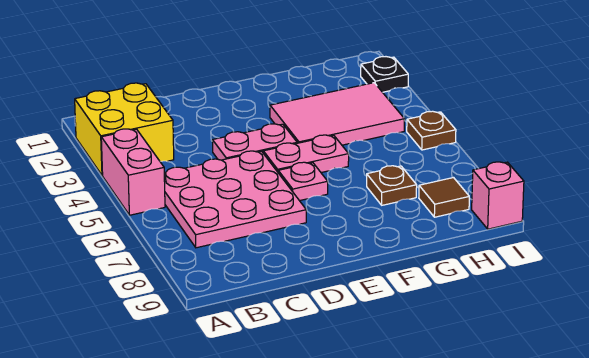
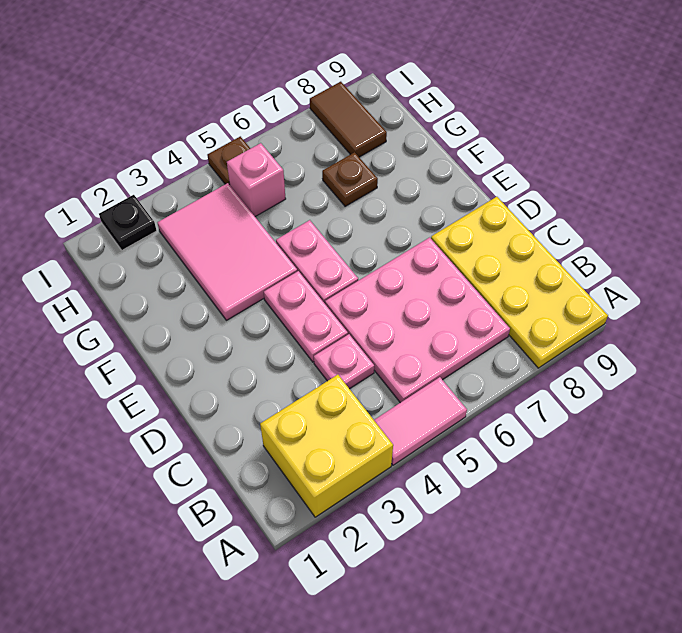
pink brick A4:A5 level 1 -> pink tile A4:A5 level 1
none -> yellow plate A8:D9 level 1
pink plate E6 level 1 -> pink plate C4 level 1
brown tile H8 level 1 -> brown tile H8:I8 level 1
pink brick I9 level 1 -> pink brick H5 level 1

